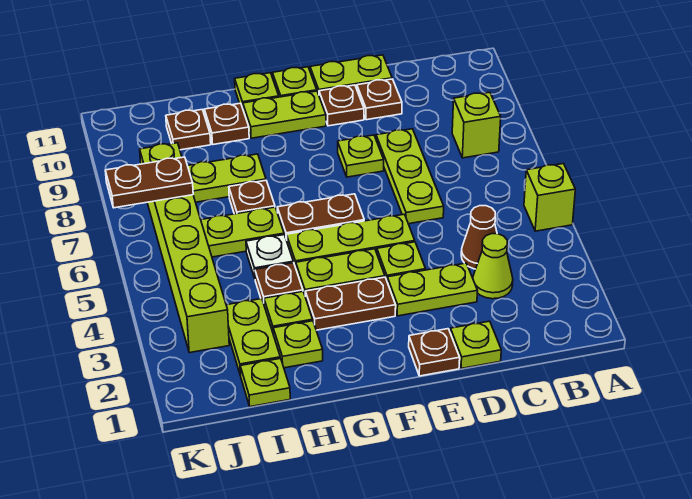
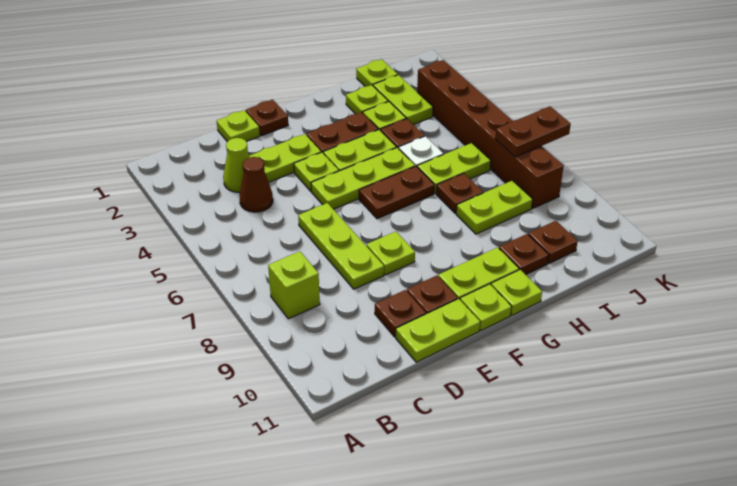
lime brick A5 level 1 -> none
lime brick J3:J8 level 1 -> brown brick J3:J8 level 1

